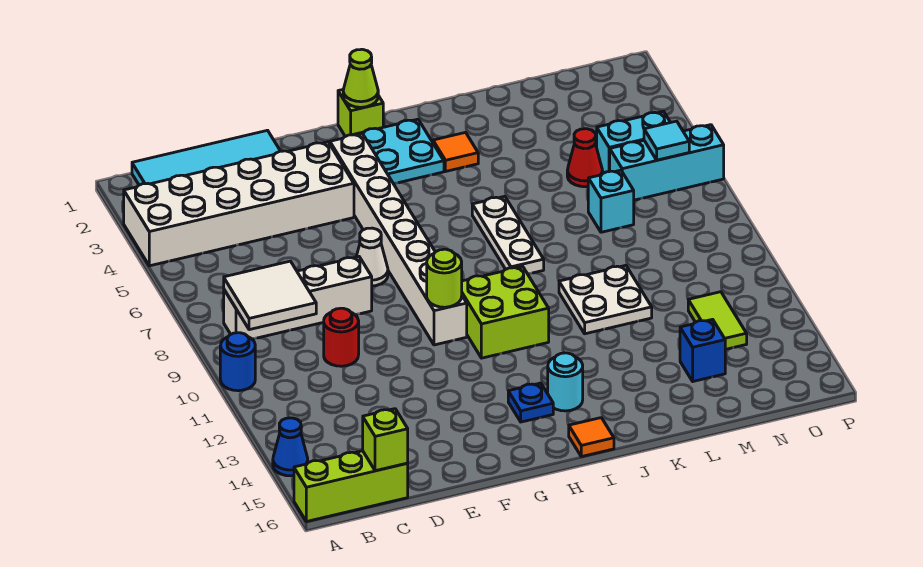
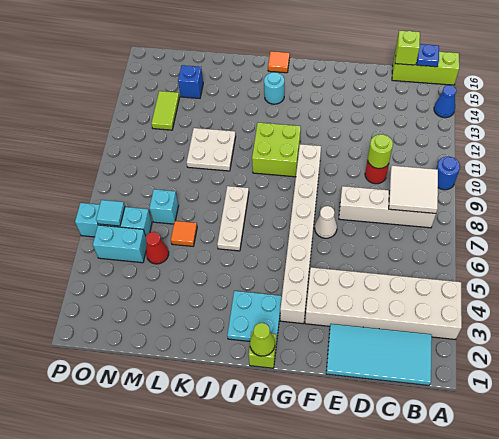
lime round brick G10 level 2 -> lime round brick D10 level 2
blue plate H14 level 1 -> blue plate B16 level 2
orange tile J3 level 1 -> orange tile L6 level 1

